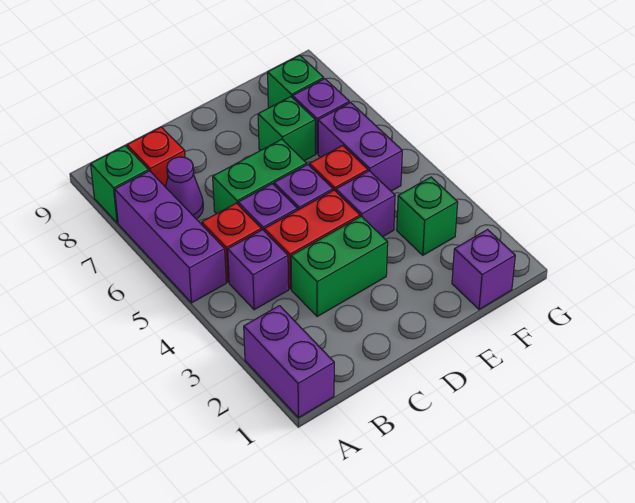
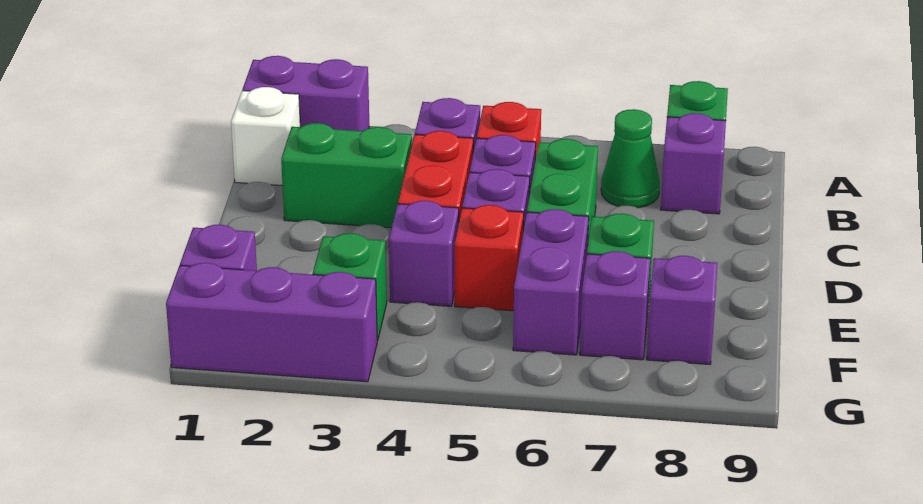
purple brick A5:A7 level 1 -> purple brick G1:G3 level 1
none -> white brick B1 level 1
purple cone B7 level 1 -> green cone B7 level 1
red brick B8 level 1 -> purple brick B8 level 1
green brick C3:D3 level 1 -> green brick C2:C3 level 1
purple brick F5:F6 level 1 -> purple brick E6:F6 level 1
green brick F8 level 1 -> purple brick F8 level 1

